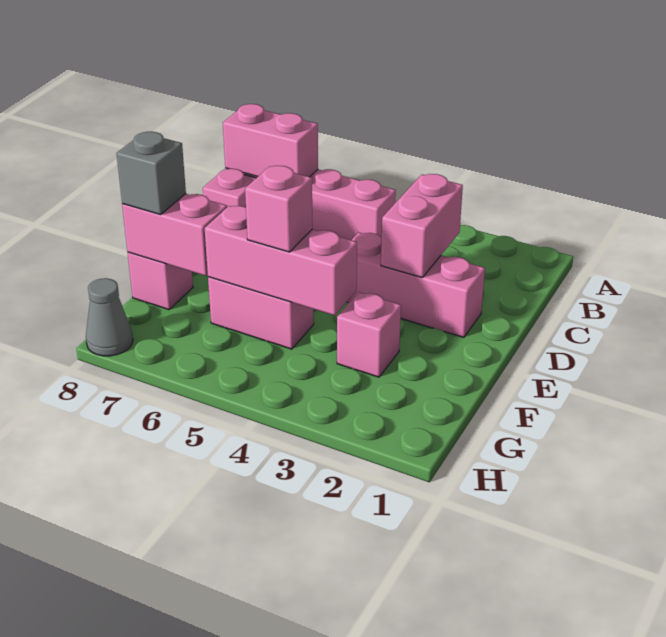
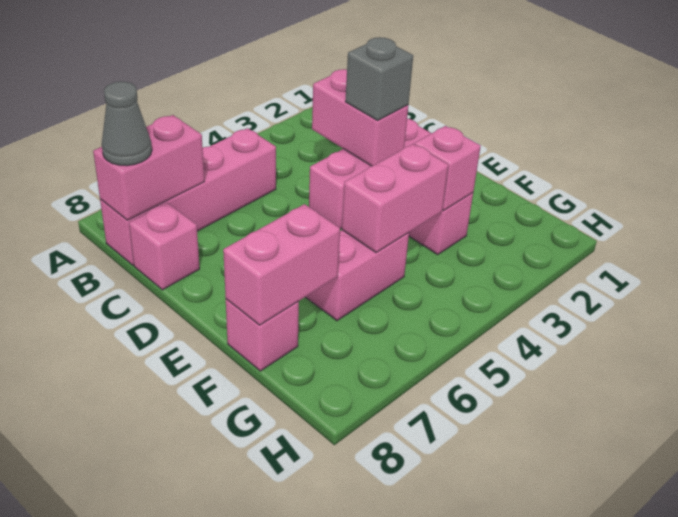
pink brick F4:F6 level 2 -> pink brick F4:F5 level 2
pink brick F5 level 3 -> pink brick F3 level 2
grey brick F8 level 3 -> grey brick D3 level 3
grey cone H8 level 1 -> grey cone B8 level 3

